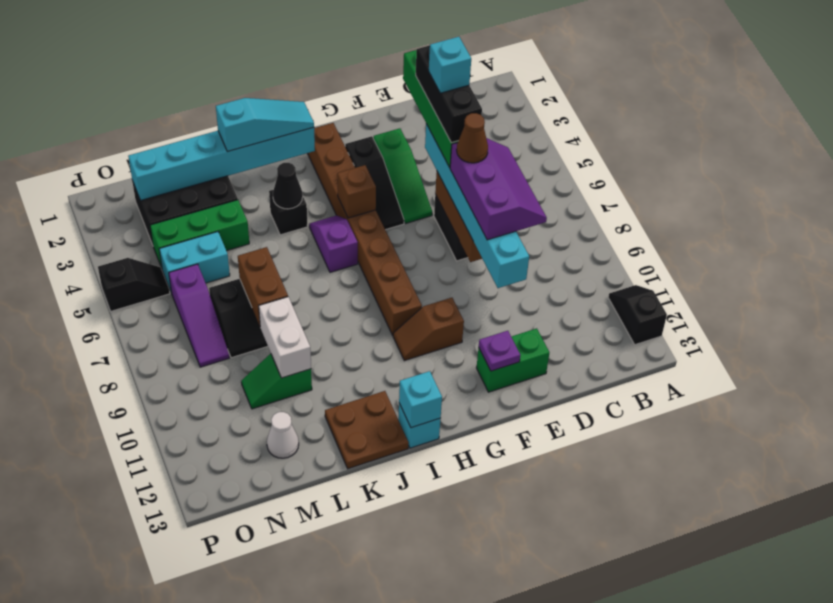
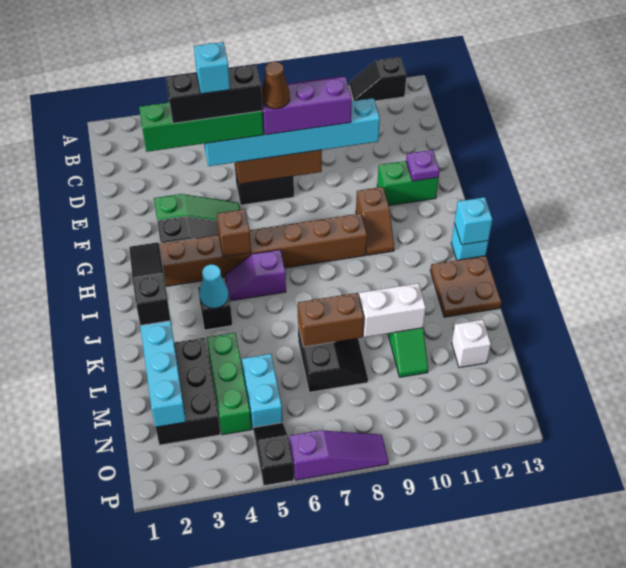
green brick E12:F12 level 1 -> green brick F11:F12 level 1
cyan slope I2:K2 level 3 top K -> black slope I2:K2 level 3 top K
black cone J4 level 2 -> cyan cone J4 level 2
white cone M12 level 1 -> white brick M12 level 1
purple slope N6:N8 level 1 top 6 -> purple slope P6:P8 level 1 top 6

